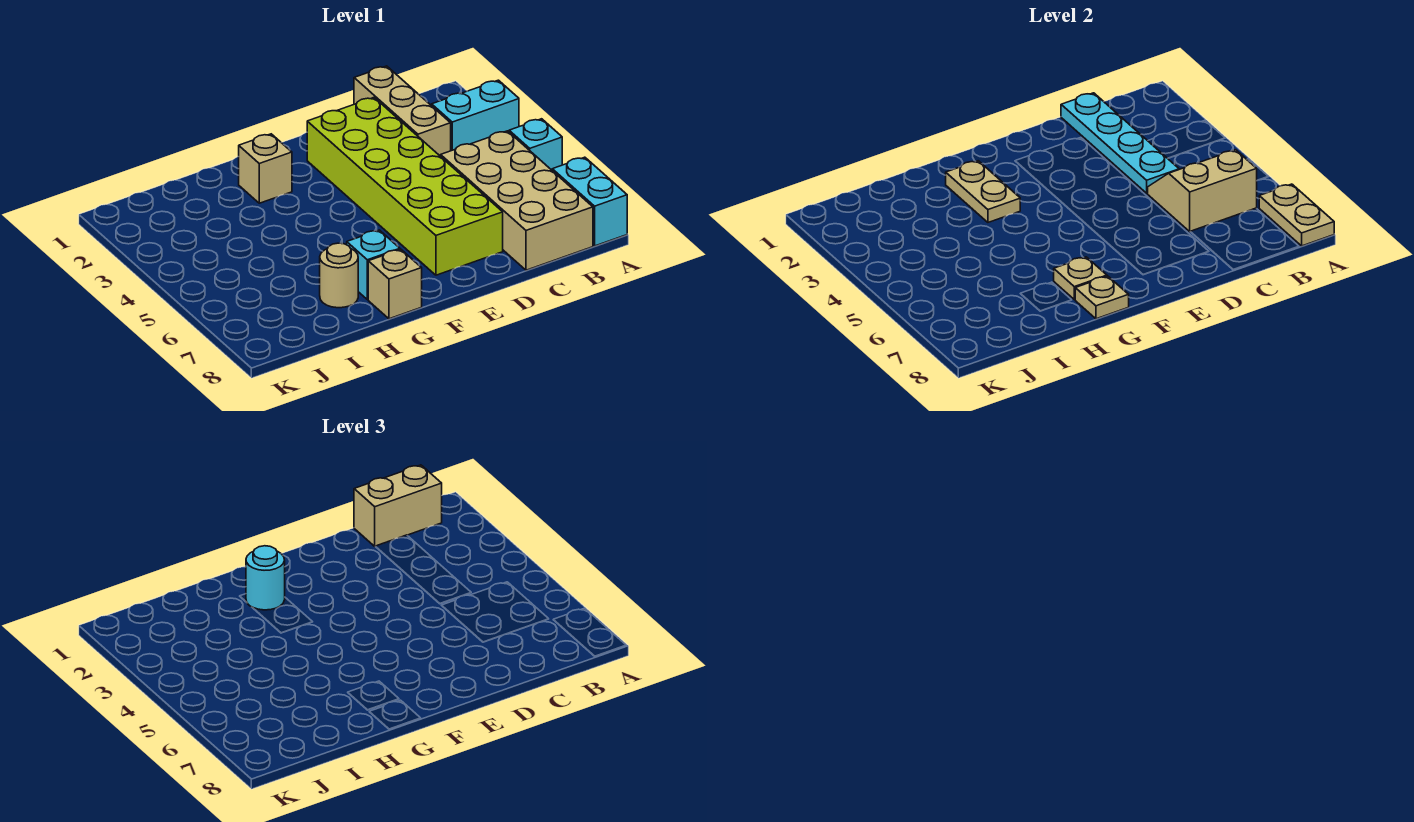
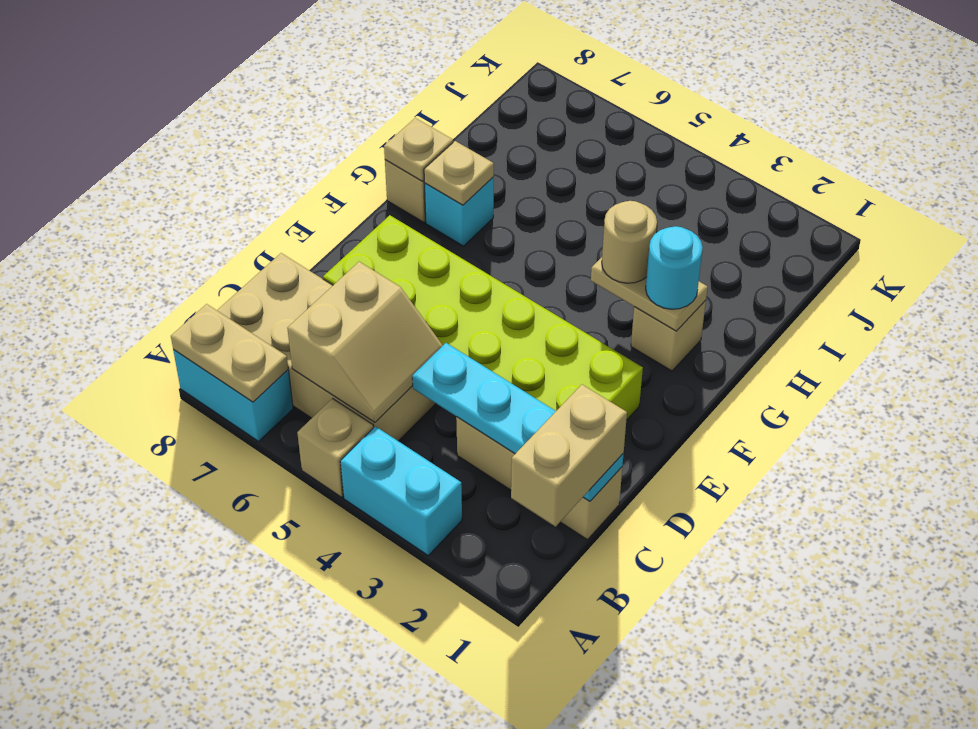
cyan brick A3:B3 level 1 -> cyan brick A3:A4 level 1
cyan brick A5 level 1 -> tan brick A5 level 1
tan round brick H7 level 1 -> tan round brick G3 level 3

